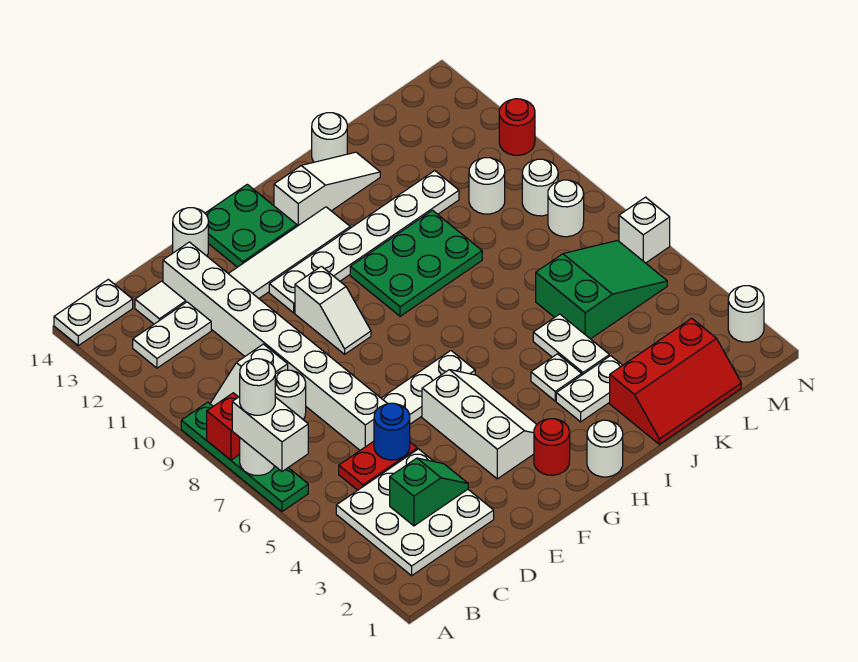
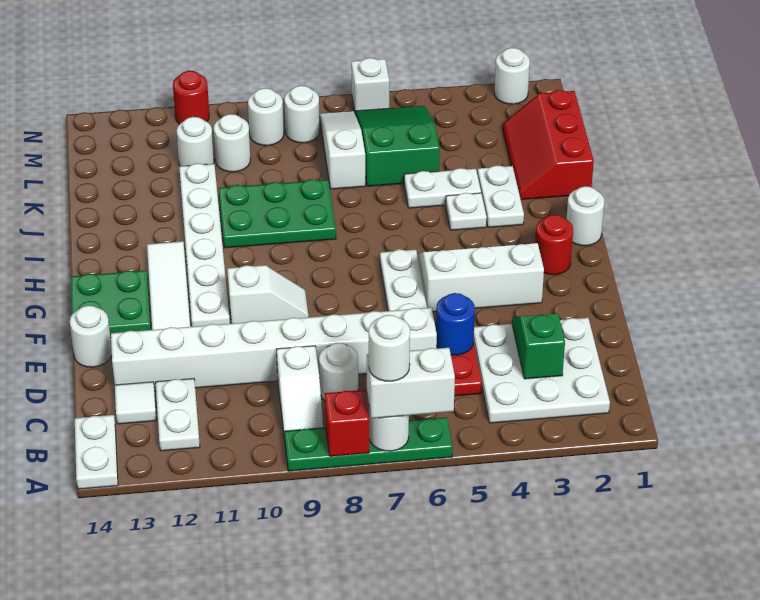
green plate H9:J10 level 1 -> green plate I8:J10 level 1
white slope H13:J13 level 1 top H -> white slope K7:M7 level 1 top K
red slope J1:L2 level 1 top 2 -> red slope J1:L2 level 1 top 1
white round brick J14 level 1 -> white round brick L11 level 1

